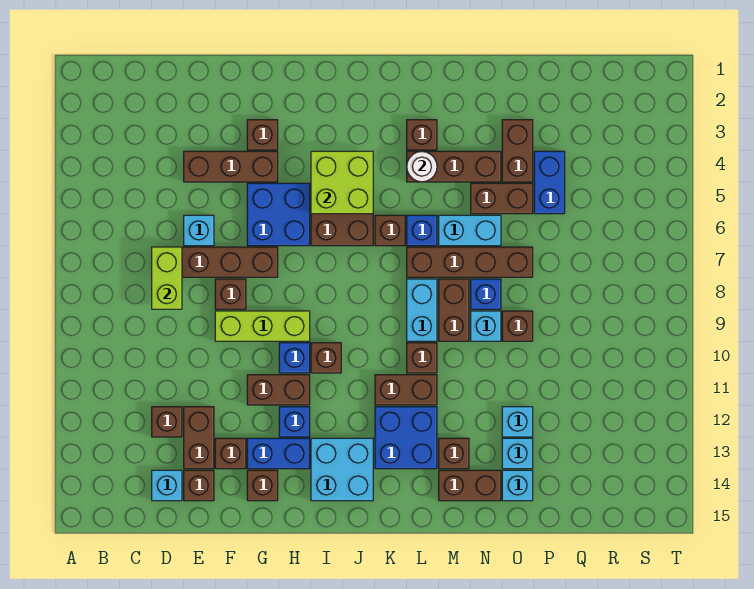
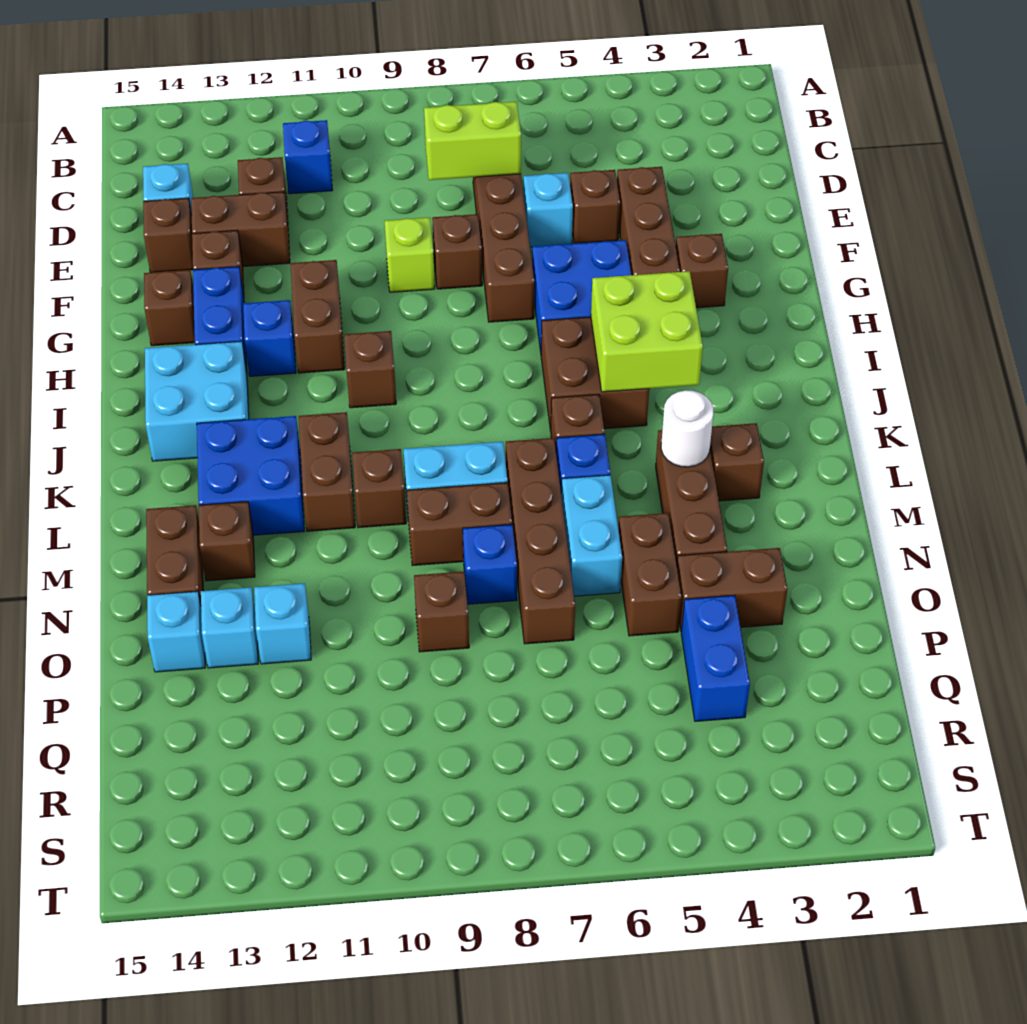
none -> brown brick E5 level 1
lime brick F9:H9 level 1 -> lime brick F9 level 1
blue brick H10 level 1 -> blue brick C11 level 1
cyan brick N9 level 1 -> none
blue brick P4:P5 level 1 -> blue brick P4:Q4 level 1

